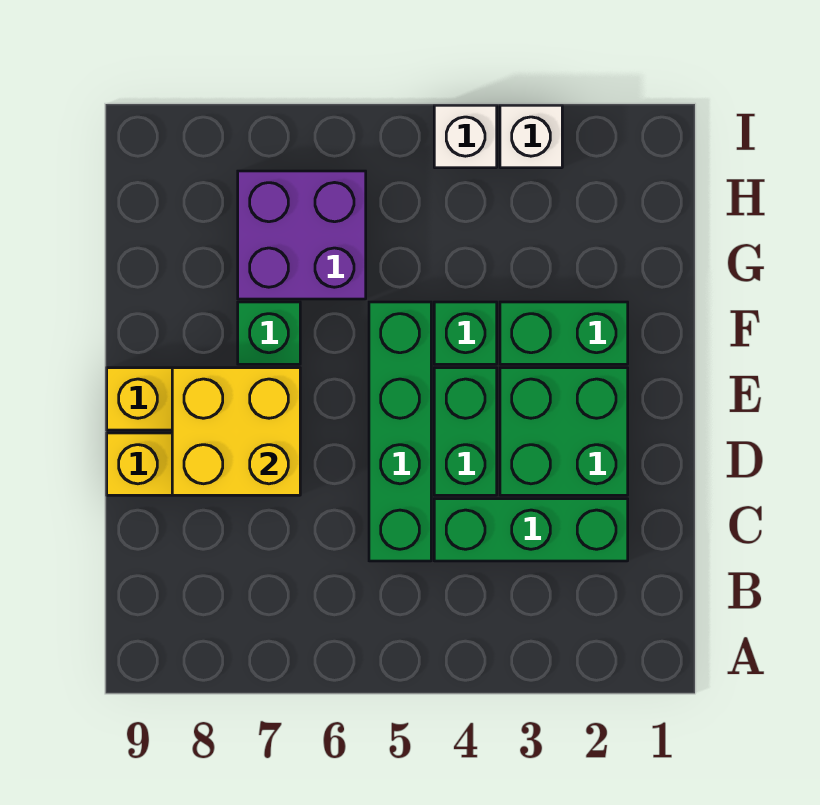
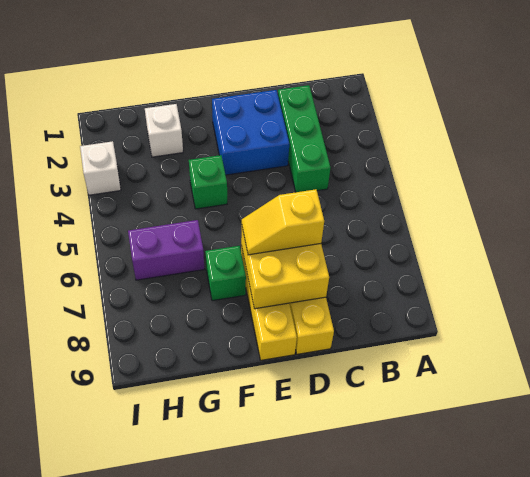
green brick C5:F5 level 1 -> none
green brick D2:E3 level 1 -> blue brick D2:E3 level 1
green brick D4:E4 level 1 -> none
none -> yellow slope D7:E7 level 3 top D
green brick F2:F3 level 1 -> none
purple brick G6:H7 level 1 -> purple brick G6:H6 level 1
white brick I4 level 1 -> white brick G2 level 1

